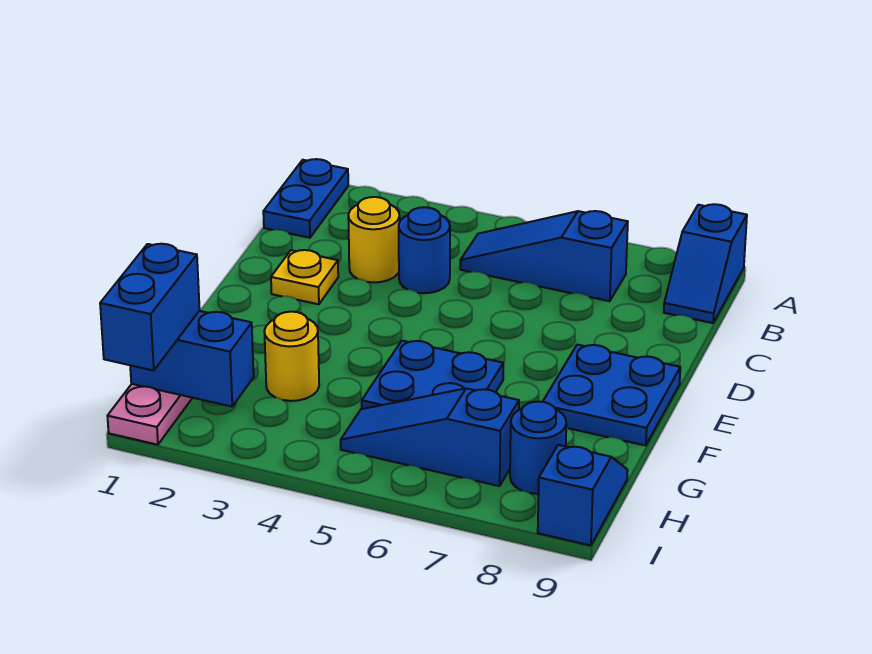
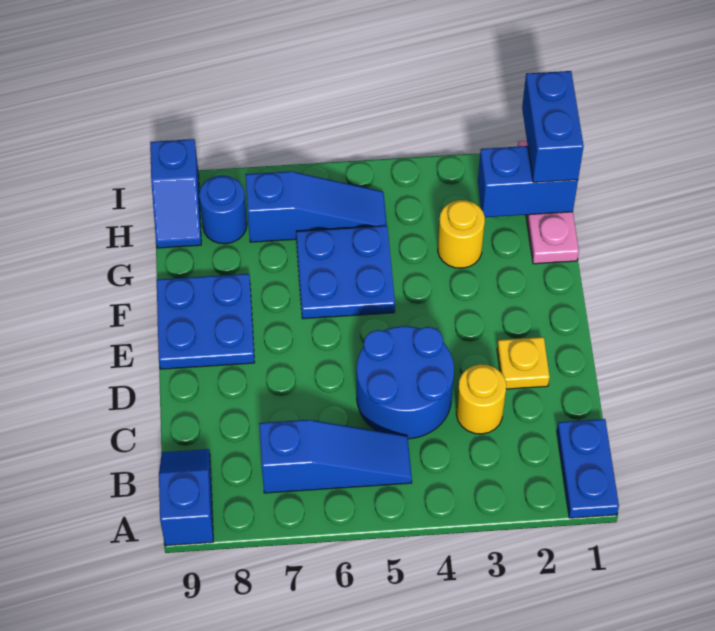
blue round brick C4 level 1 -> blue round brick C4:D5 level 1

